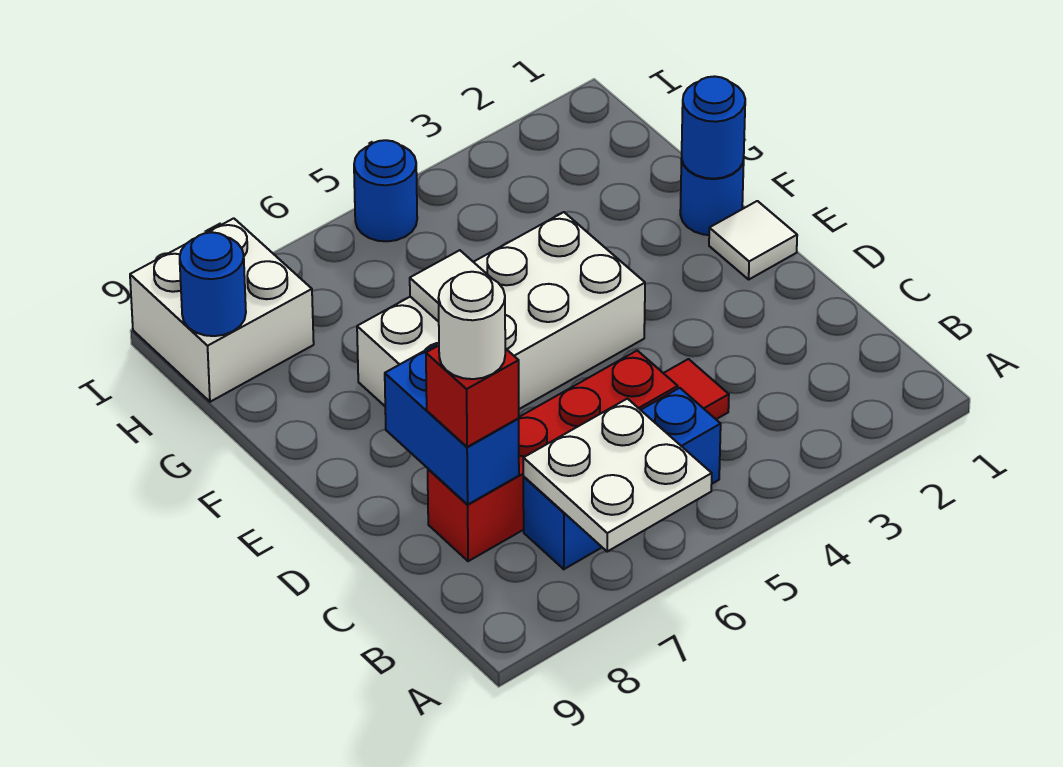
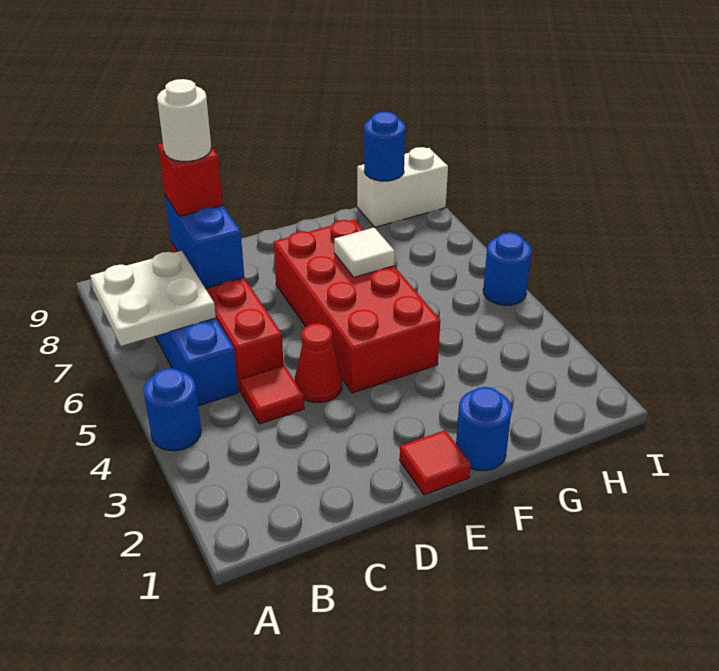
blue brick C8:D8 level 2 -> blue brick C7:C8 level 2
none -> red cone D4 level 1
white tile E1 level 1 -> red tile E1 level 1
white brick E4:F7 level 1 -> red brick E4:F7 level 1
blue round brick F1 level 2 -> blue round brick A4 level 1
white brick H8:I9 level 1 -> white brick H9:I9 level 1

